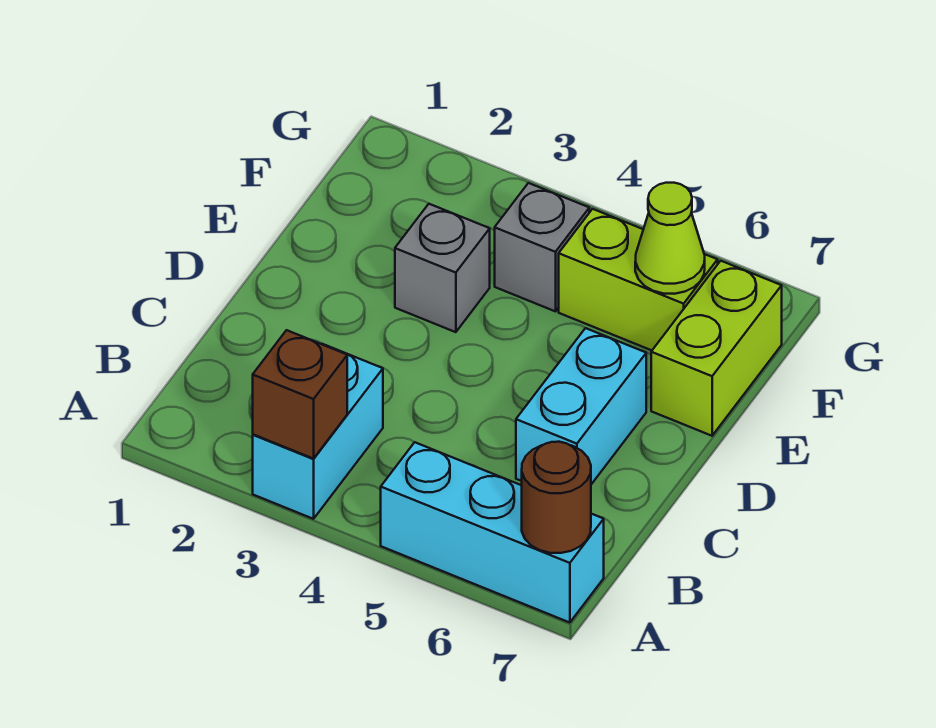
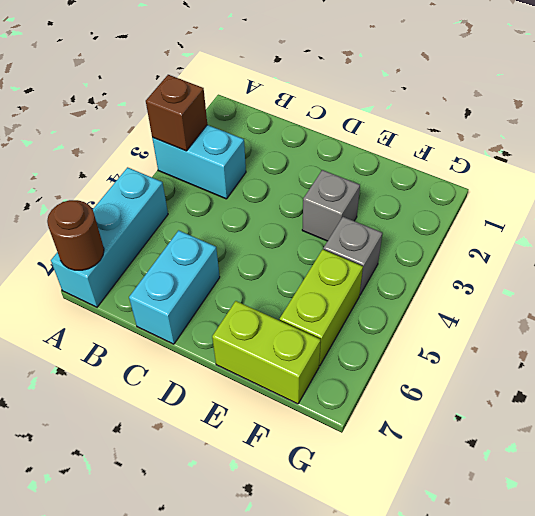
cyan brick C6:D6 level 1 -> cyan brick C6:C7 level 1
lime cone F6 level 2 -> none

